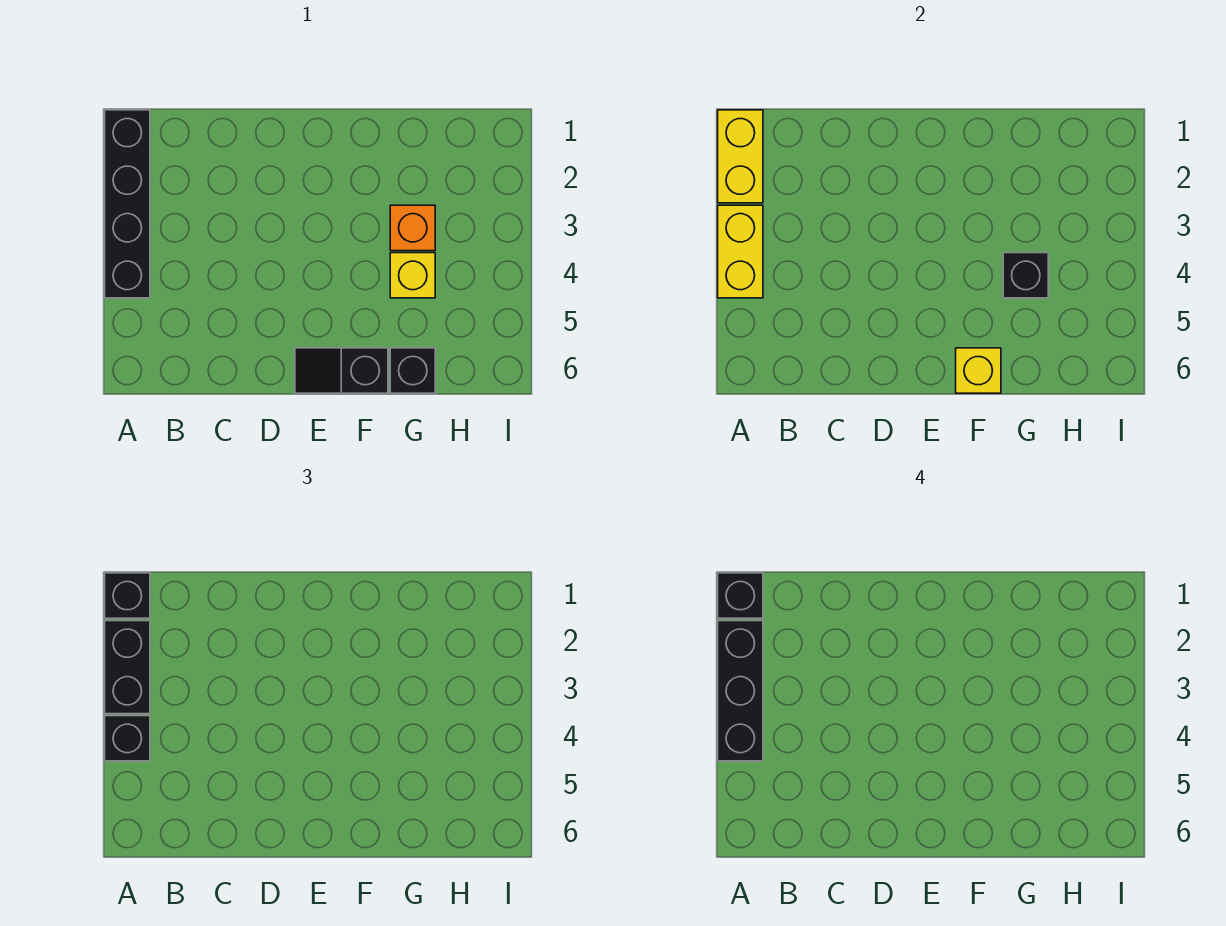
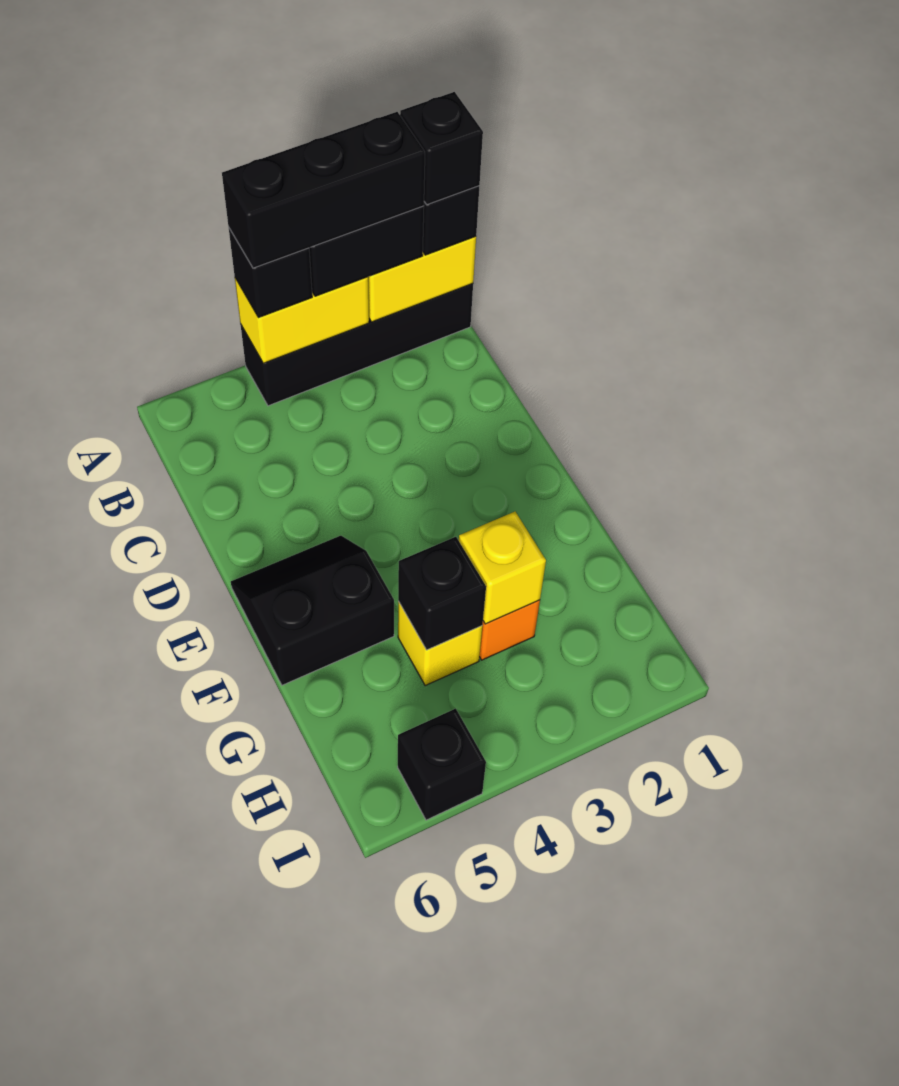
black slope E6:F6 level 1 top F -> black slope E5:F6 level 1 top F
yellow brick F6 level 2 -> yellow brick G3 level 2
black brick G6 level 1 -> black brick I5 level 1

